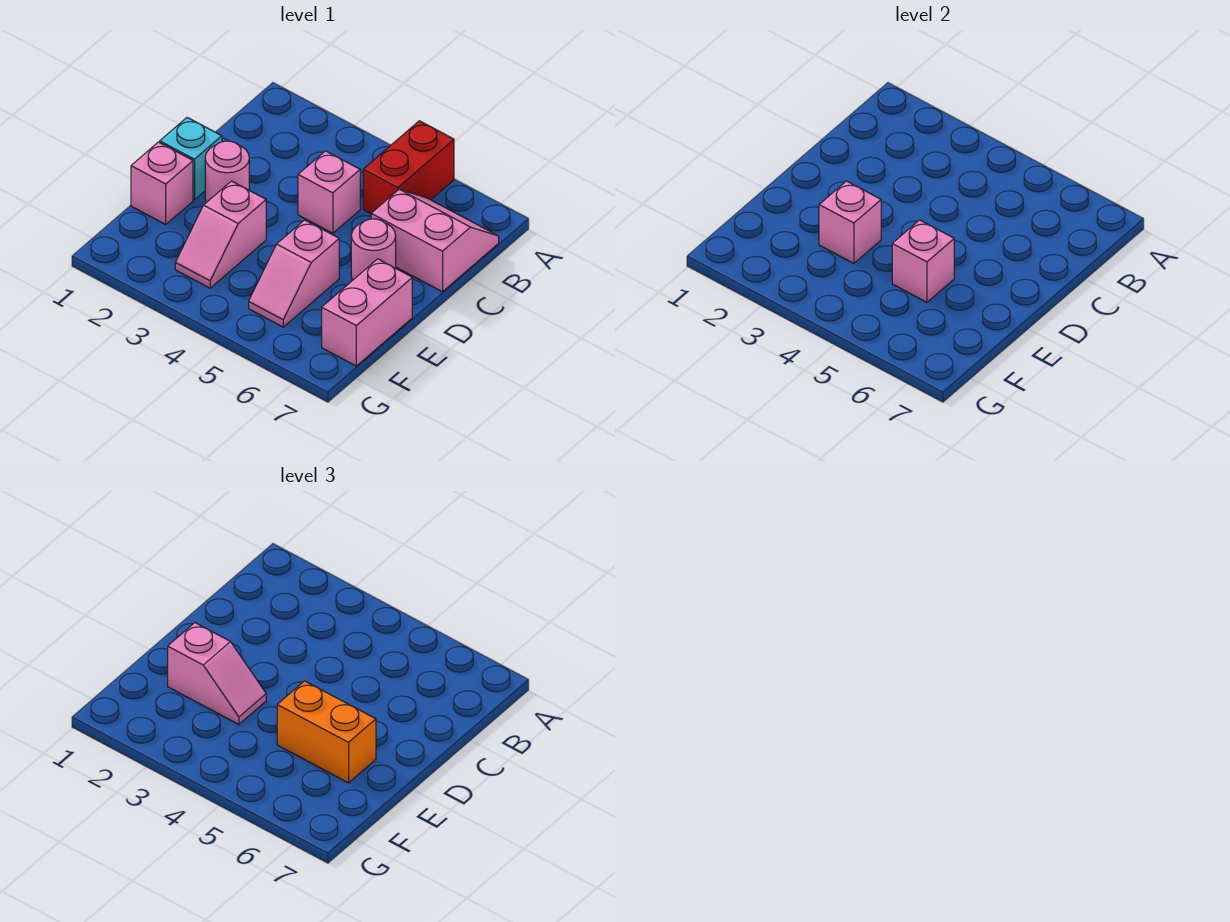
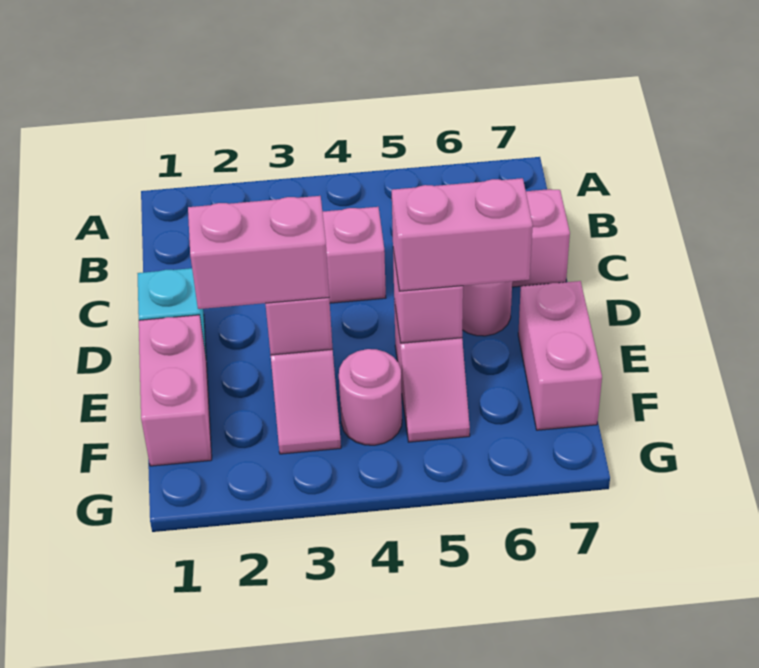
red brick A5:B5 level 1 -> none
pink round brick D2 level 1 -> pink round brick F4 level 1
pink brick E1 level 1 -> pink brick E1:F1 level 1
pink slope E2:E3 level 3 top 2 -> pink brick E2:E3 level 3
orange brick E5:E6 level 3 -> pink brick E5:E6 level 3

